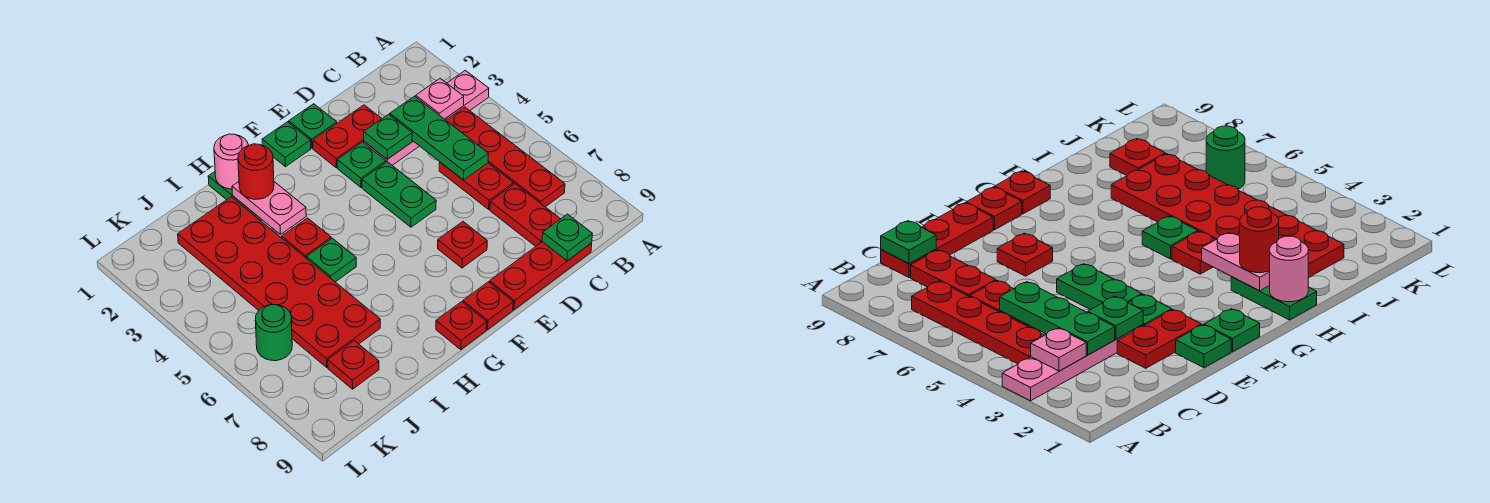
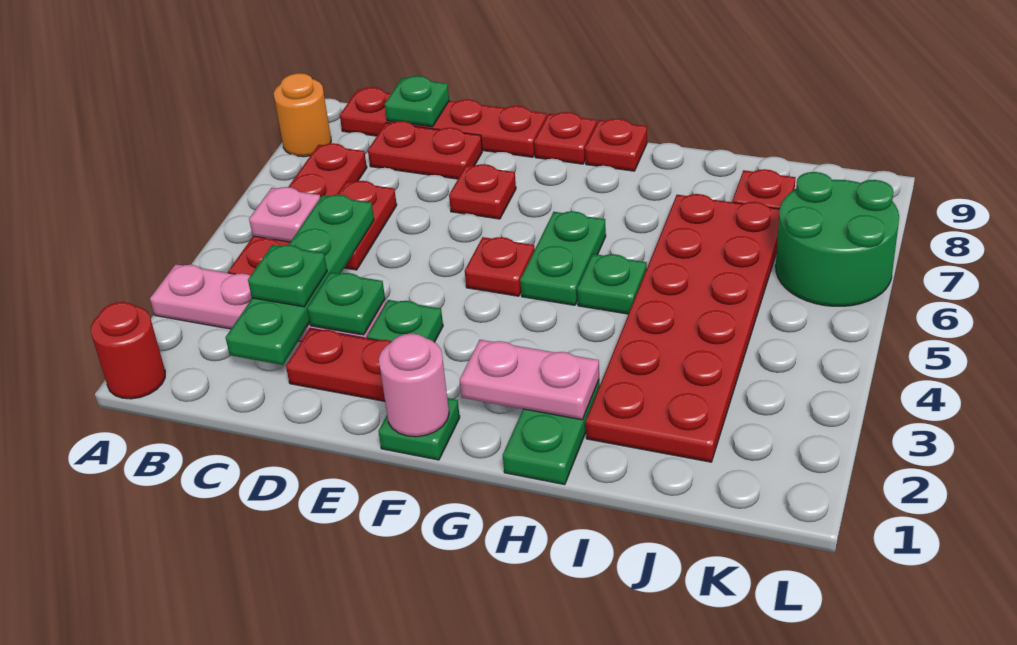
none -> orange round brick A8 level 1
pink plate B3 level 2 -> pink plate B5 level 2
green plate C3:C5 level 2 -> green plate C2:C5 level 2
red plate C7:C8 level 1 -> red plate C8:D8 level 1
red plate C9:E9 level 1 -> red plate B9:E9 level 1
green plate E1 level 1 -> green plate C3 level 3
green plate E4:E5 level 1 -> green plate G5:G6 level 1
pink round brick H1 level 2 -> pink round brick F1 level 2
pink plate H2:H3 level 2 -> pink plate G2:H2 level 2
red round brick H2 level 3 -> red round brick A1 level 1
red plate H4 level 1 -> red plate F5 level 1
green round brick K6 level 1 -> green round brick K6:L7 level 1

